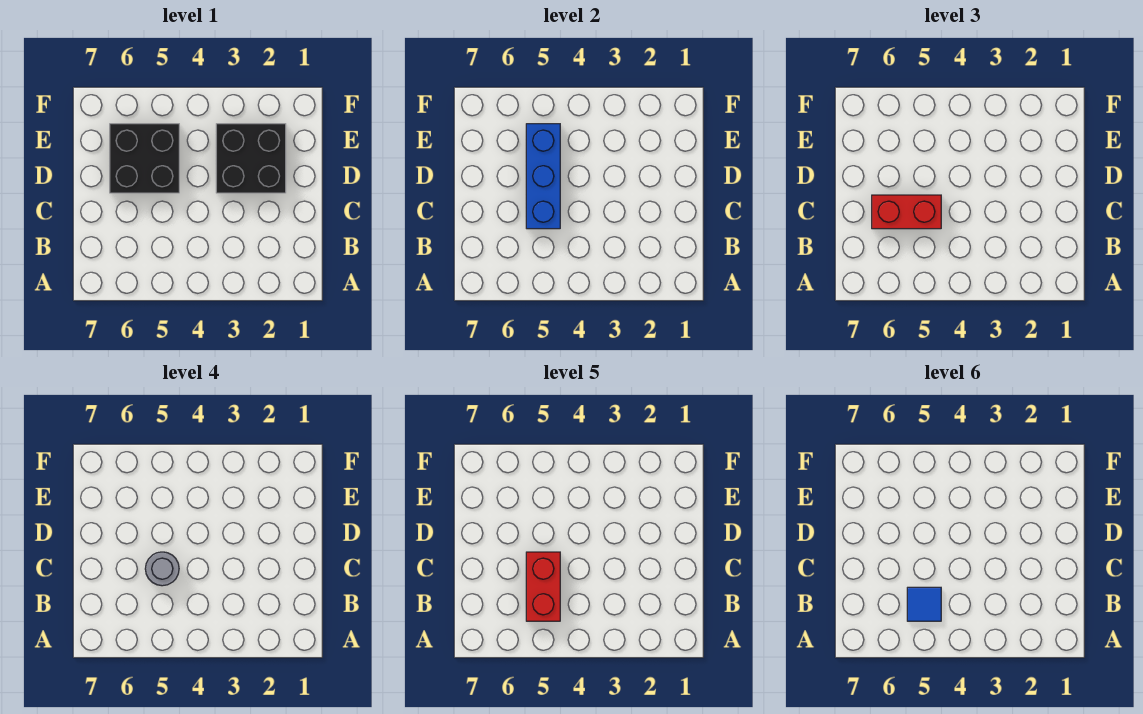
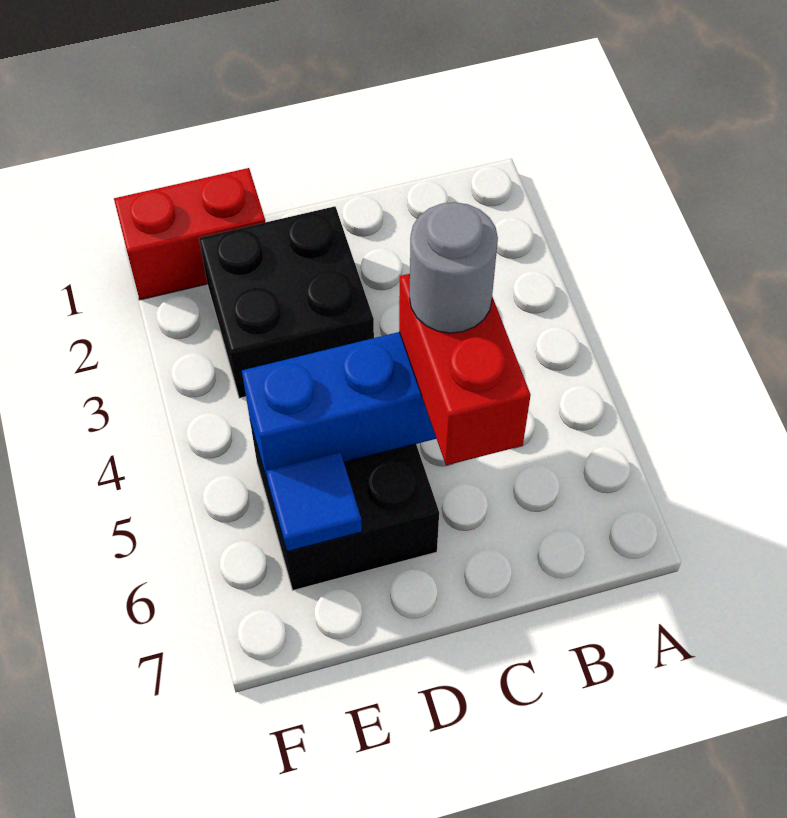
red brick B5:C5 level 5 -> red brick E1:F1 level 1
blue tile B5 level 6 -> blue tile E6 level 2

